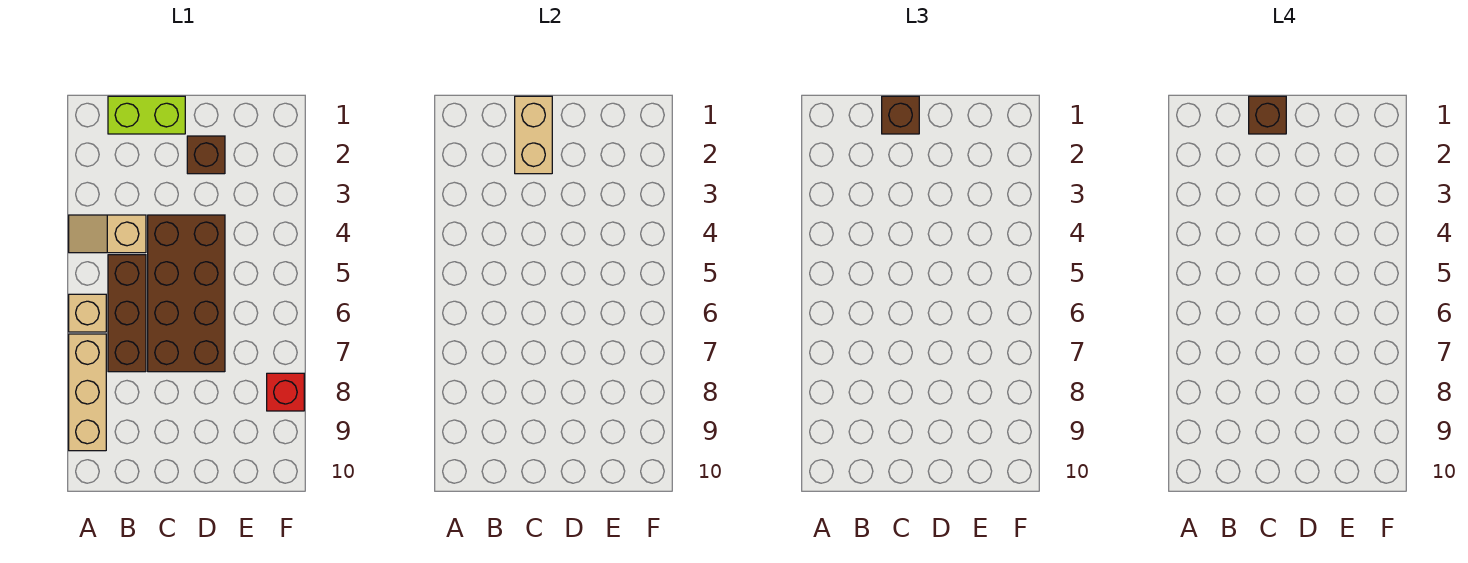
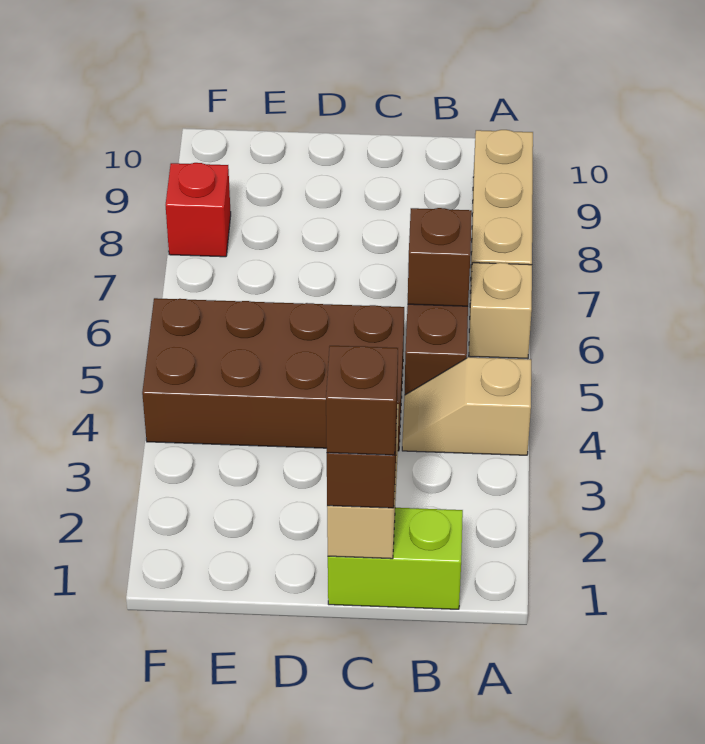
tan slope A4:B4 level 1 top B -> tan slope A4:B4 level 1 top A
brown brick C4:D7 level 1 -> brown brick C4:F5 level 1
brown brick D2 level 1 -> brown brick B6 level 2

